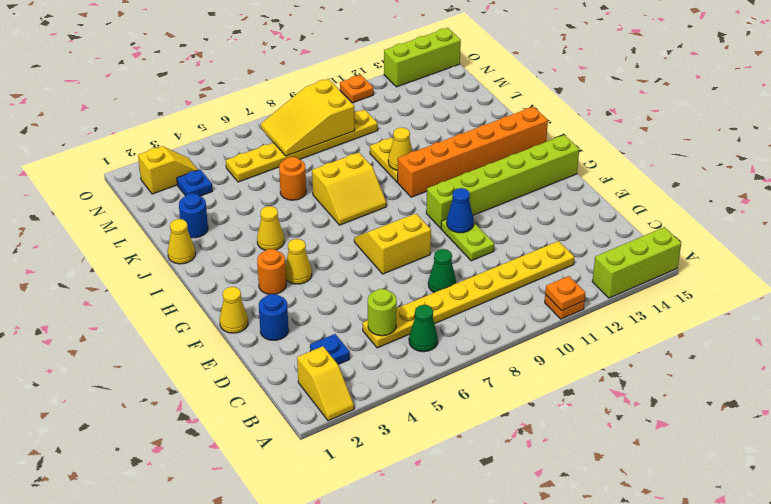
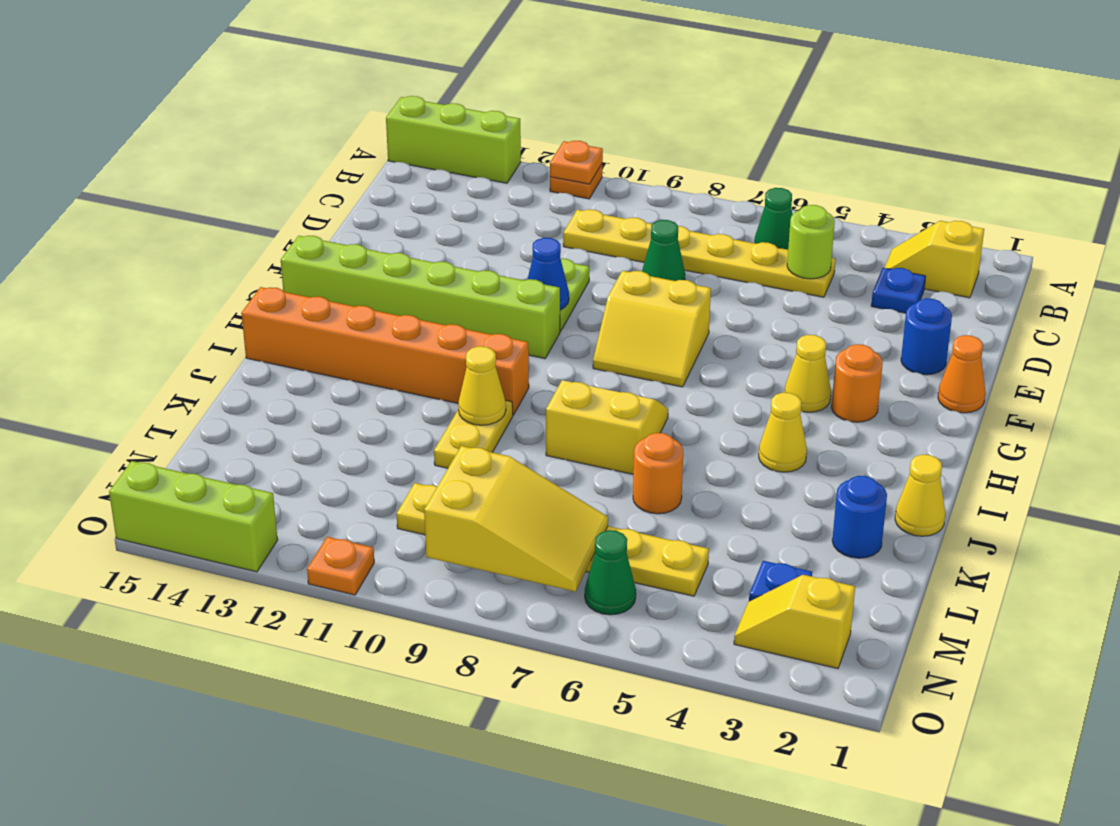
yellow slope A2:B2 level 1 top B -> yellow slope B2:B3 level 1 top 2
yellow plate C5:C12 level 1 -> yellow plate C5:C10 level 1
yellow cone F1 level 1 -> orange cone F1 level 1
none -> green cone N6 level 1

